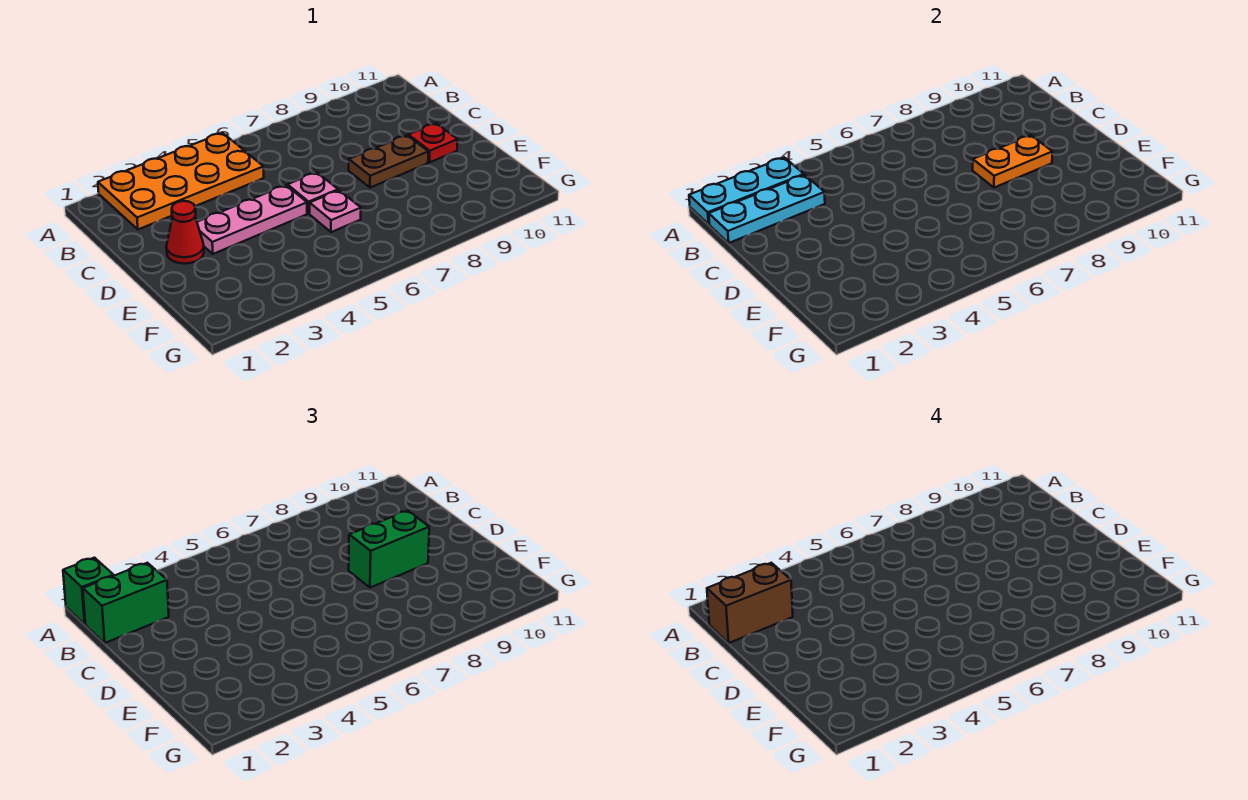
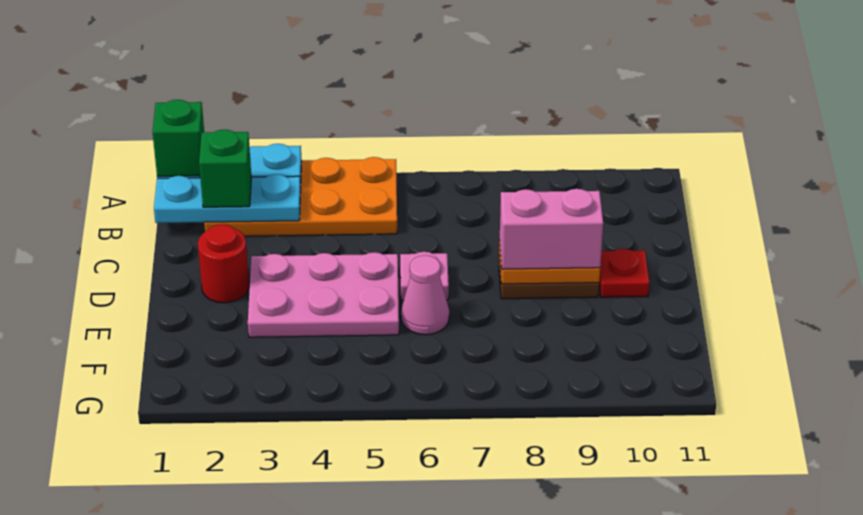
green brick B1:B2 level 3 -> green brick B2 level 3
brown brick B1:B2 level 4 -> none
red cone D2 level 1 -> red round brick D2 level 1
pink plate D3:D5 level 1 -> pink plate D3:E5 level 1
green brick D8:D9 level 3 -> pink brick D8:D9 level 3
pink plate E6 level 1 -> pink cone E6 level 1

